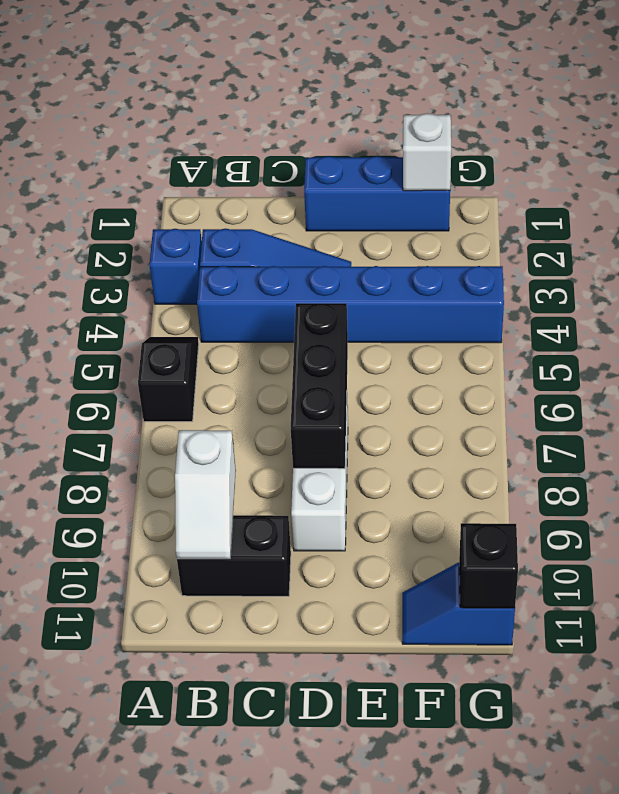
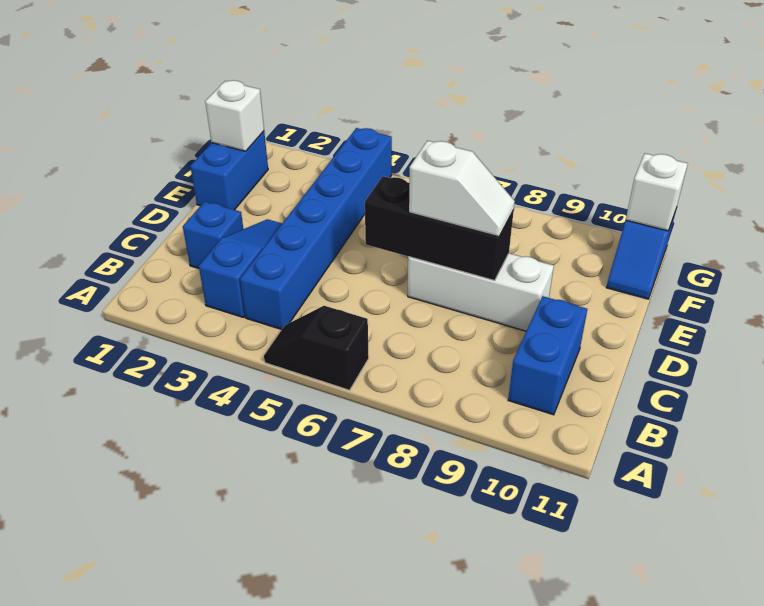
blue brick A3 level 1 -> blue brick C2 level 1
white slope B9:B10 level 2 top 9 -> white slope D7:D8 level 3 top 7
black brick B10:C10 level 1 -> blue brick B10:C10 level 1
blue brick D1:F1 level 1 -> blue brick E1:F1 level 1
black brick G11 level 2 -> white brick G11 level 2

